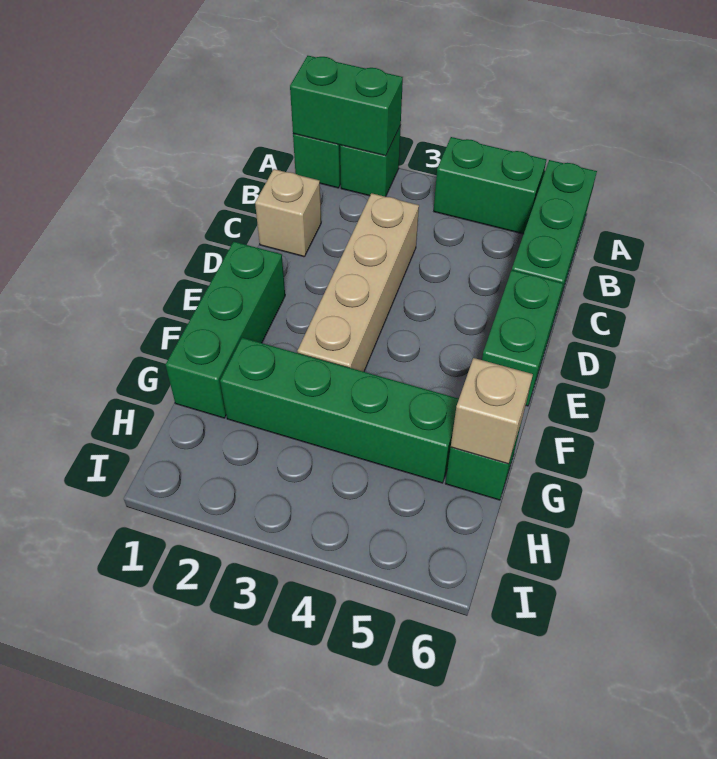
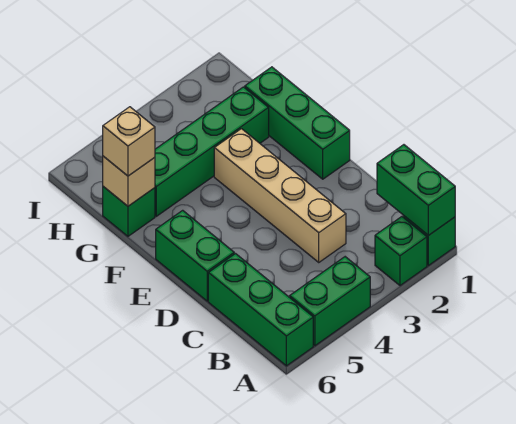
green brick A1:A2 level 2 -> green brick A1:B1 level 2
tan brick C1 level 1 -> tan brick G6 level 3

